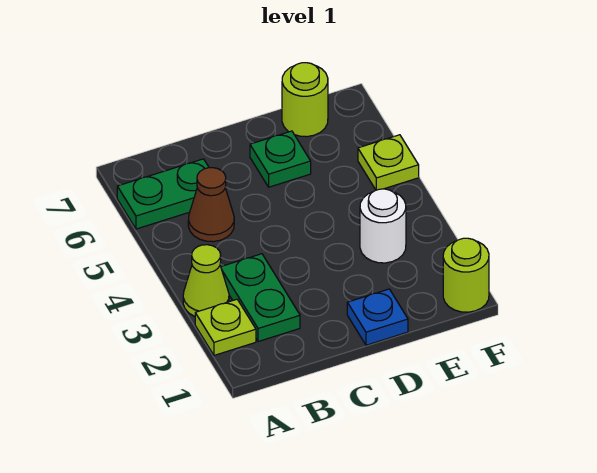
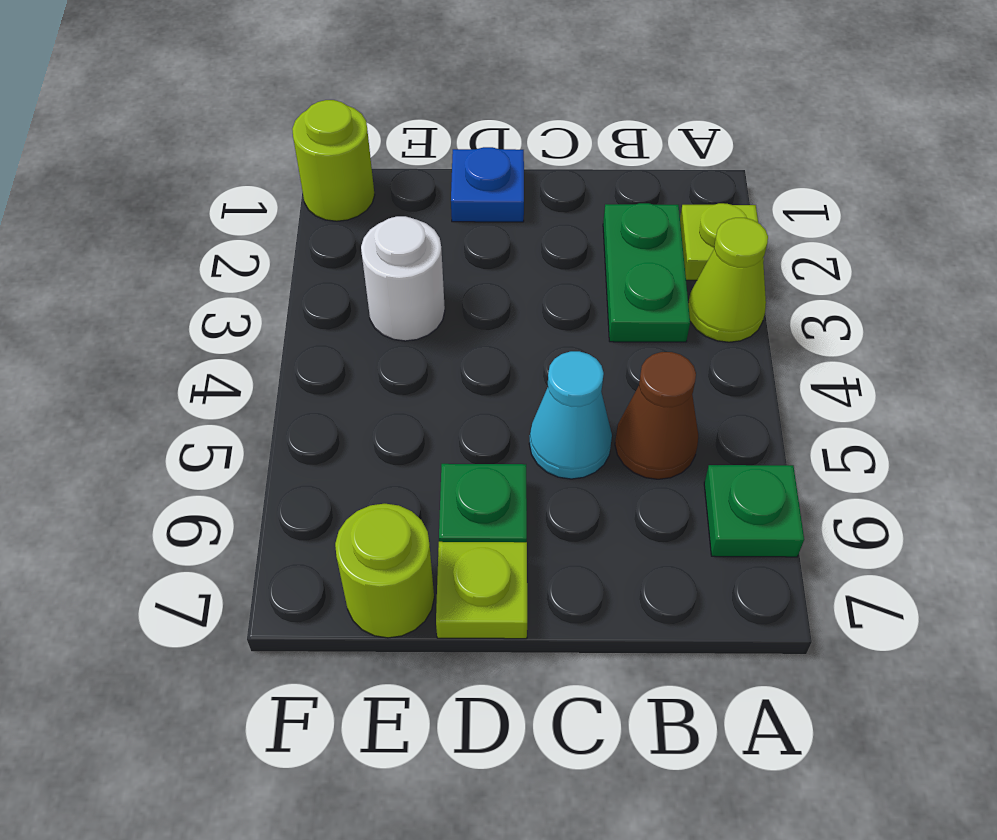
green plate A6:B6 level 1 -> green plate A6 level 1
none -> cyan cone C5 level 1
lime plate F5 level 1 -> lime plate D7 level 1

